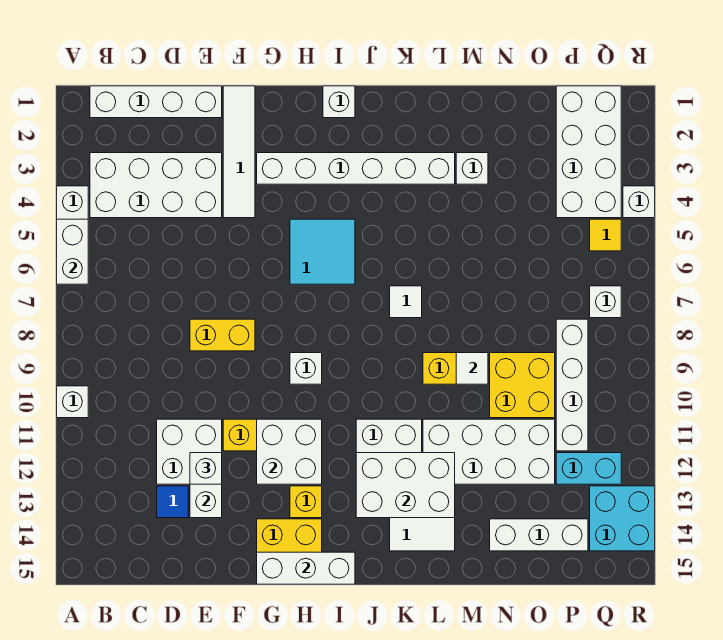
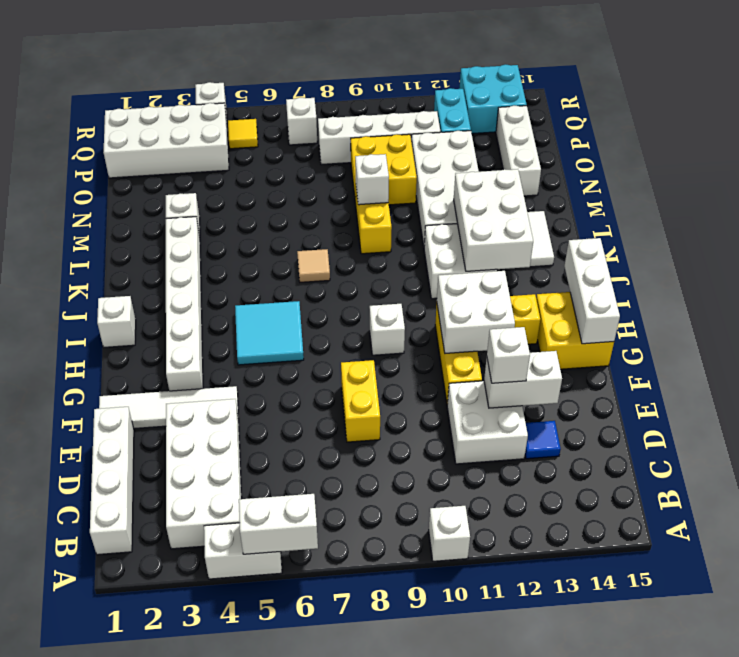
white tile K7 level 1 -> tan tile K7 level 1
white tile M9 level 2 -> white brick M9 level 2

